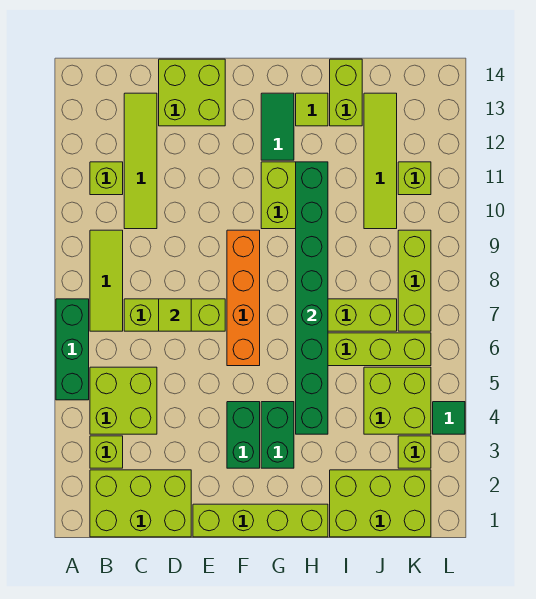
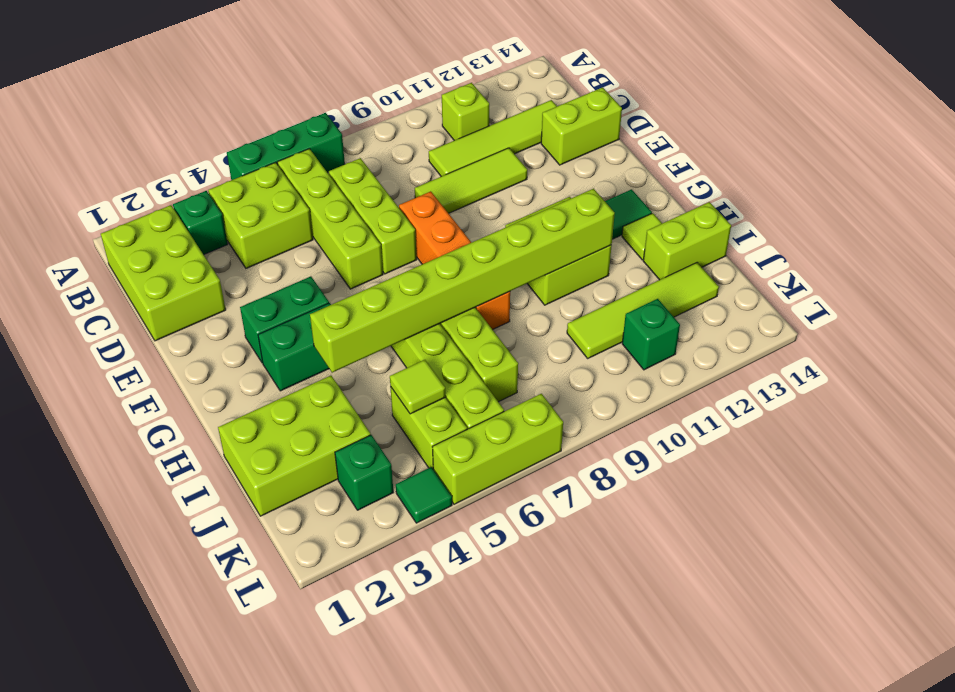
lime brick B3 level 1 -> green brick B3 level 1
lime tile B7:B9 level 1 -> lime tile D9:D11 level 1
lime tile D7 level 2 -> lime tile J5 level 2
lime brick D13:E14 level 1 -> lime brick D13:D14 level 1
lime brick E1:H1 level 1 -> lime brick B6:E6 level 1
orange brick F6:F9 level 1 -> orange brick E8:H8 level 1
green brick H4:H11 level 2 -> lime brick H4:H11 level 2
lime brick I1:K2 level 1 -> lime brick I1:J3 level 1
lime brick J4:K5 level 1 -> lime brick J5:K5 level 1
lime brick K3 level 1 -> green brick K3 level 1
lime brick K7:K9 level 1 -> lime brick L5:L7 level 1
lime brick K11 level 1 -> green brick K11 level 1

